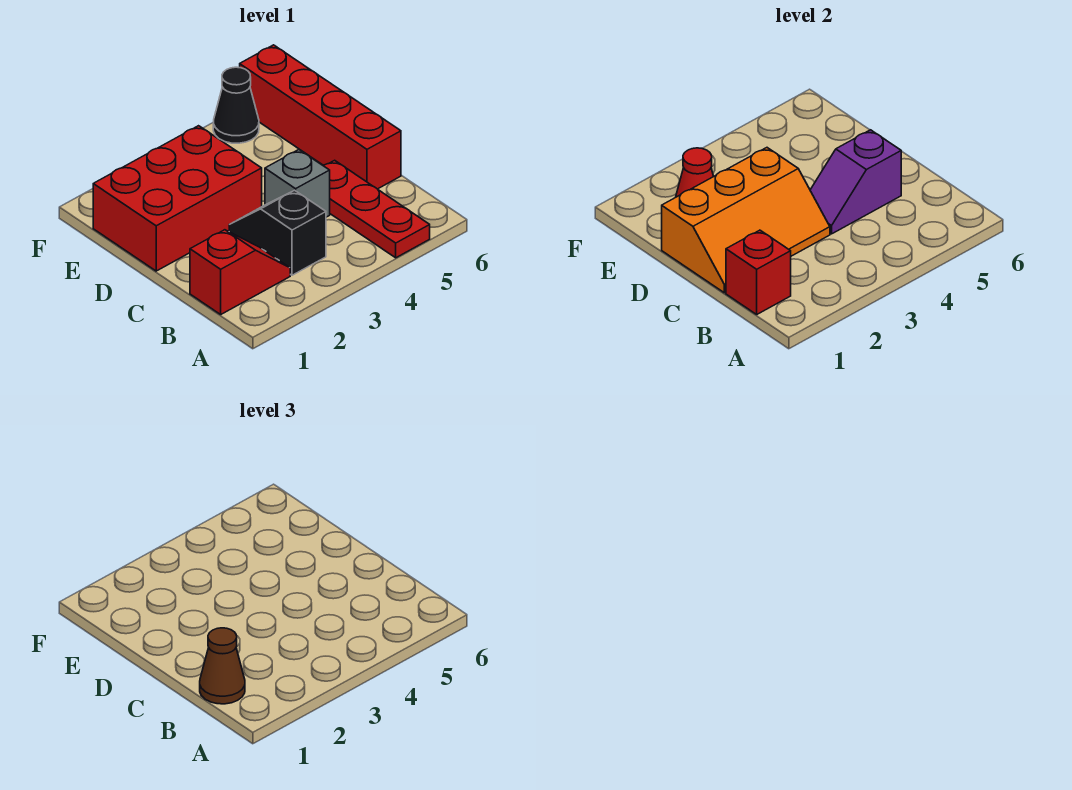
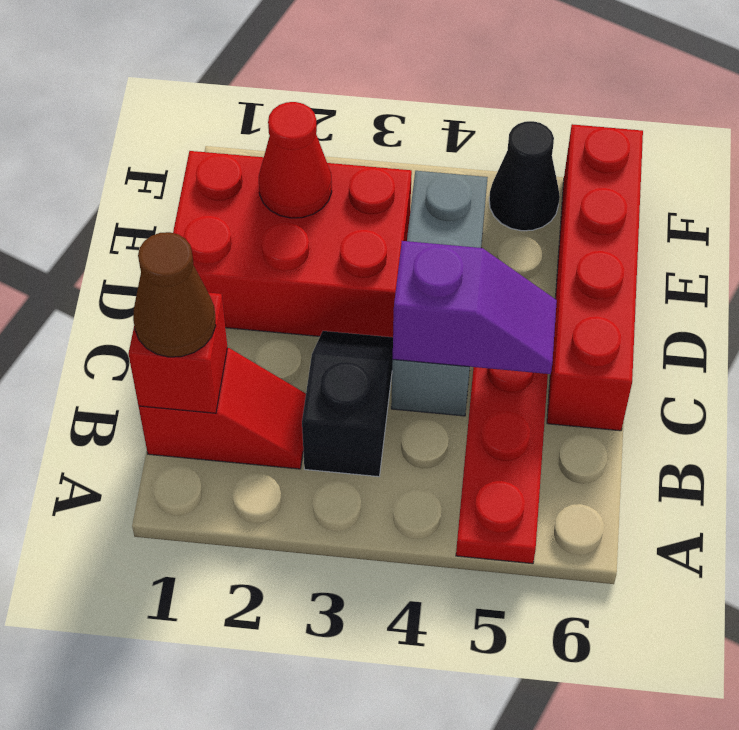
orange slope C1:D3 level 2 top D -> none
grey brick C4 level 1 -> grey brick C4:E4 level 1
purple slope C4:C5 level 2 top 5 -> purple slope C4:C5 level 2 top 4

